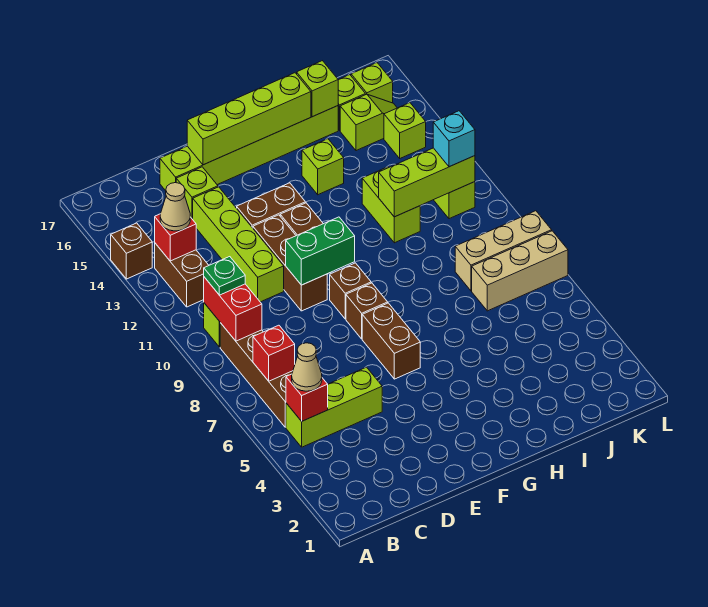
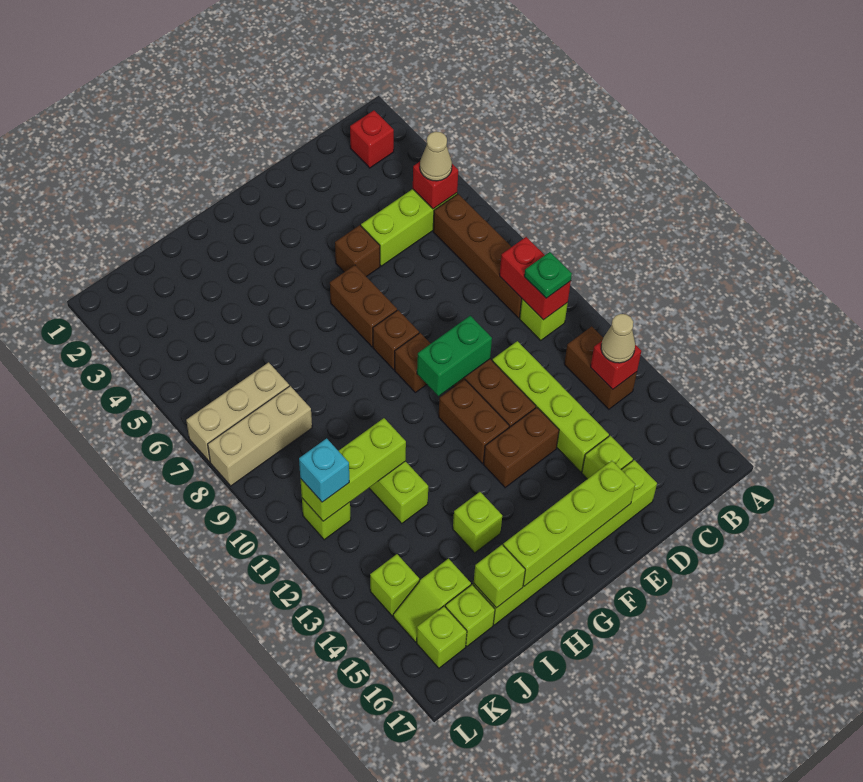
brown brick A14 level 1 -> brown brick E5 level 1
red brick B7 level 2 -> red brick B2 level 1

